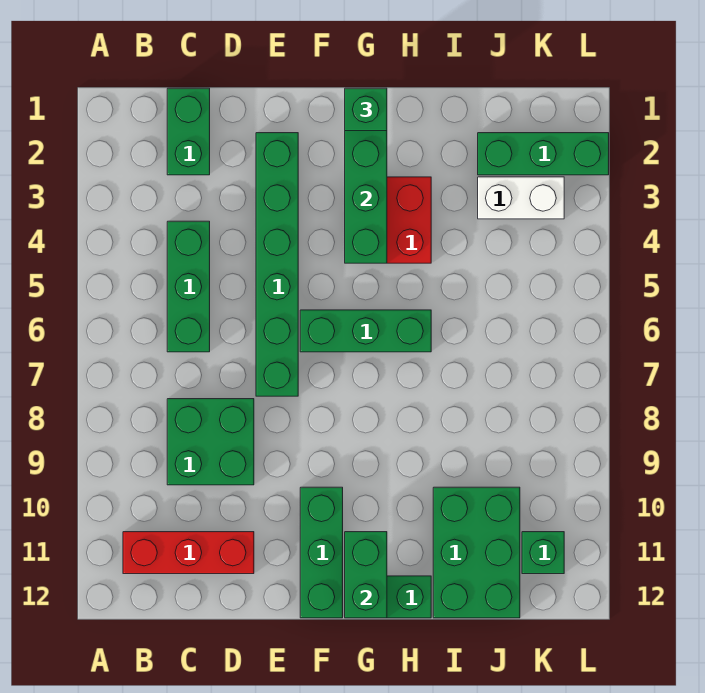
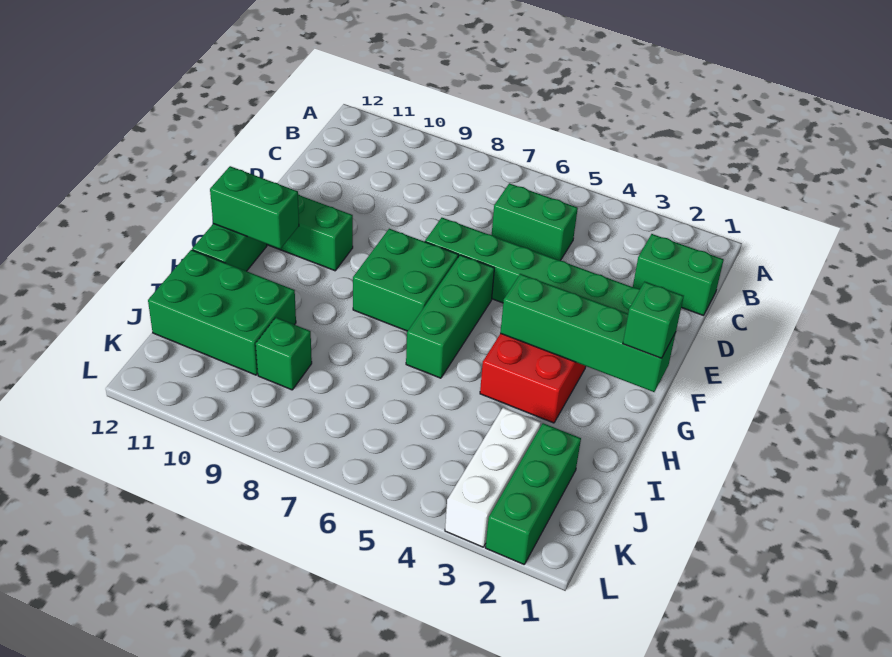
red brick B11:D11 level 1 -> none
green brick C4:C6 level 1 -> green brick C5:C6 level 1
green brick C8:D9 level 1 -> green brick F7:G8 level 1
white brick J3:K3 level 1 -> white brick J3:L3 level 1
green brick K11 level 1 -> green brick J9 level 1

